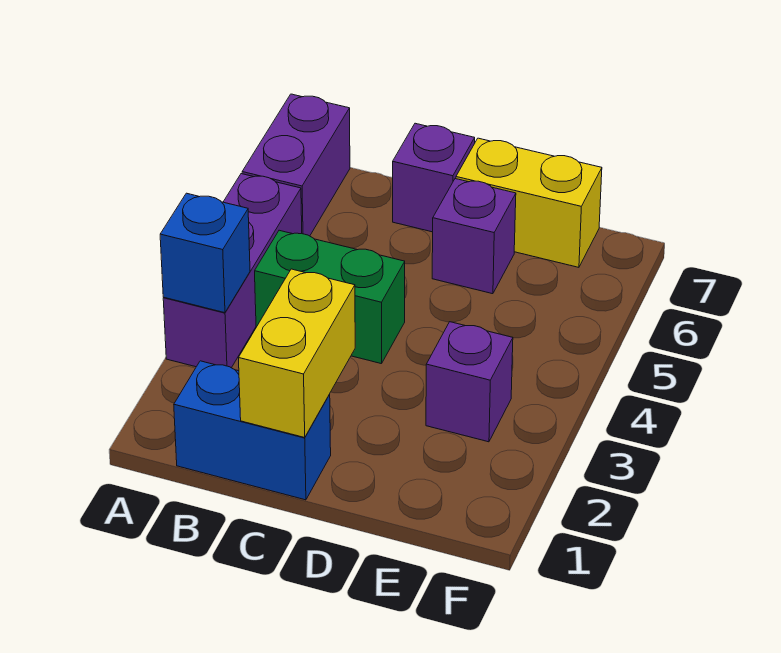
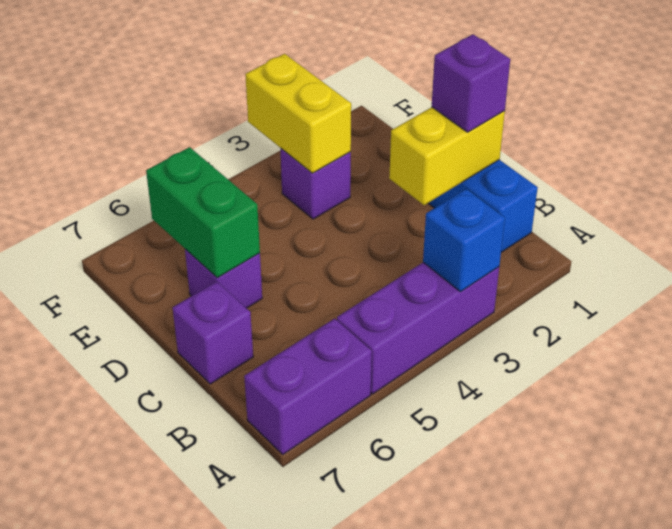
green brick B4:C4 level 1 -> green brick D6:E6 level 2
none -> purple brick C1 level 3
yellow brick D7:E7 level 1 -> yellow brick E3:F3 level 2

